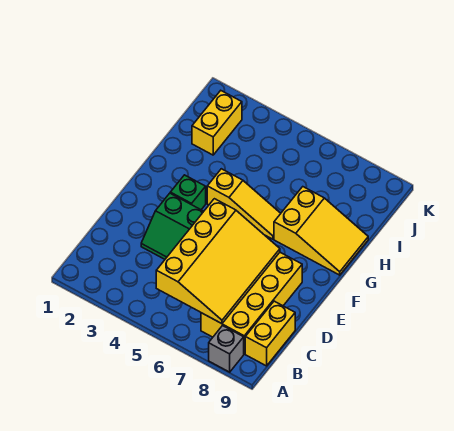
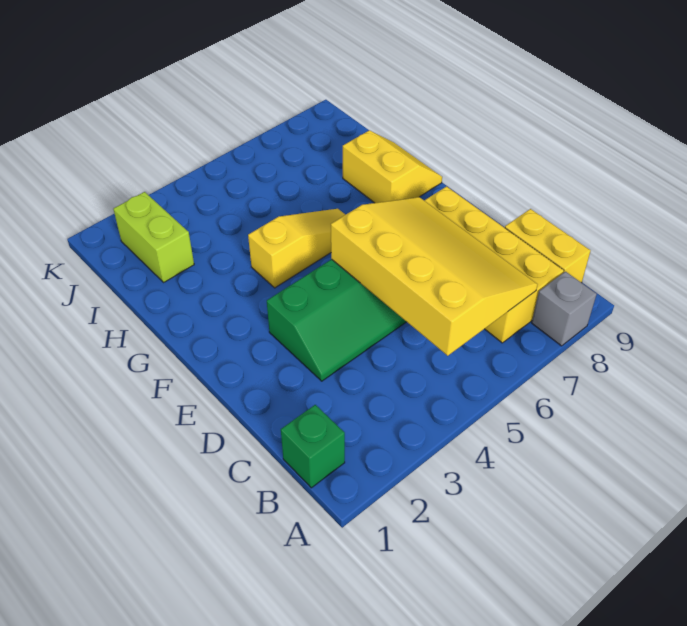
green brick F3 level 1 -> green brick B1 level 1
yellow slope G7:H9 level 1 top 7 -> yellow slope G8:H9 level 1 top 8
yellow brick I2:J2 level 1 -> lime brick I2:J2 level 1

